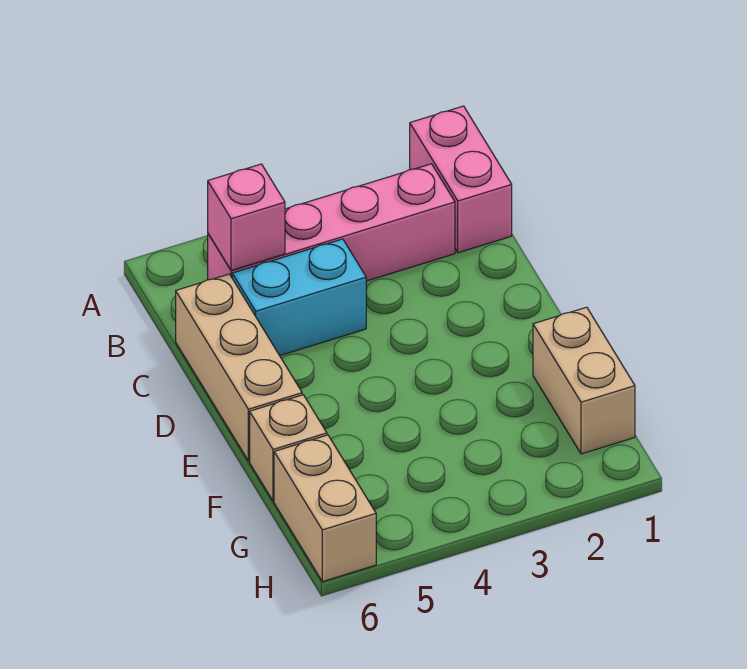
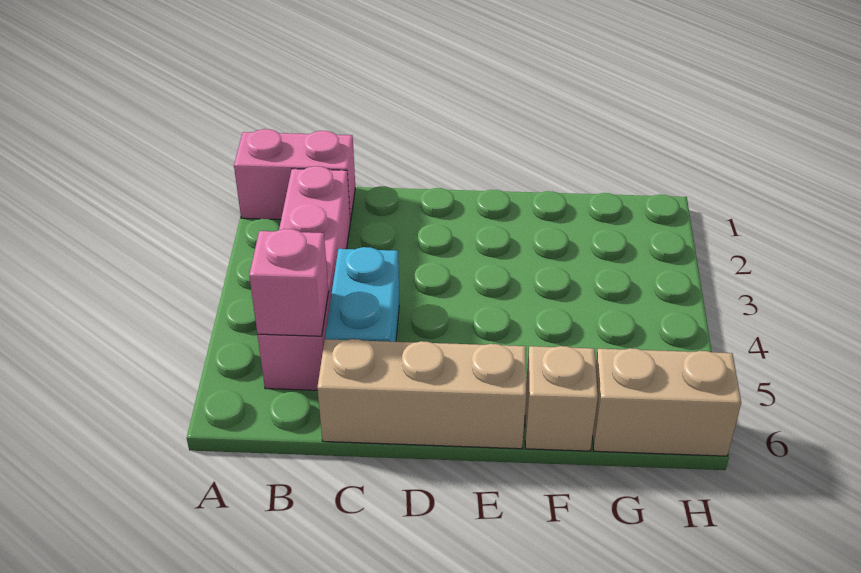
tan brick F1:G1 level 1 -> none

